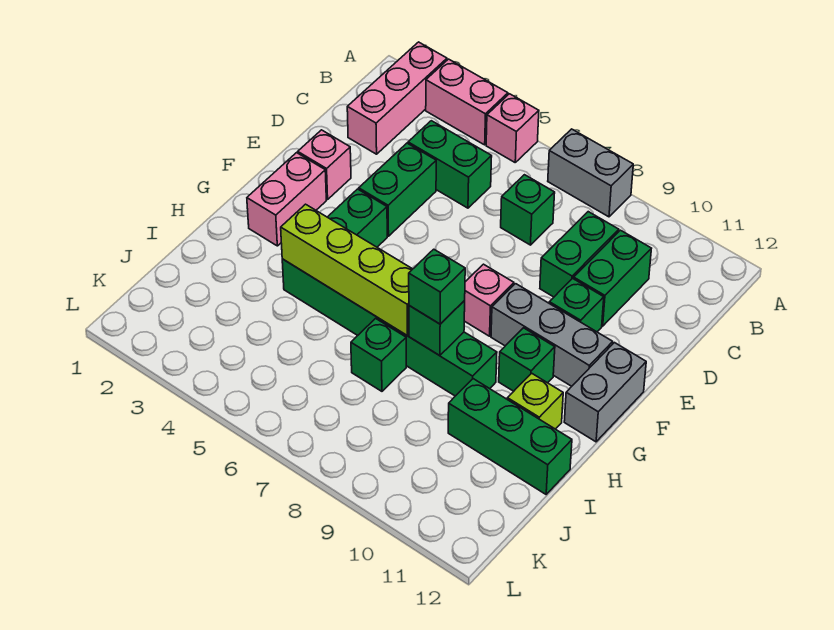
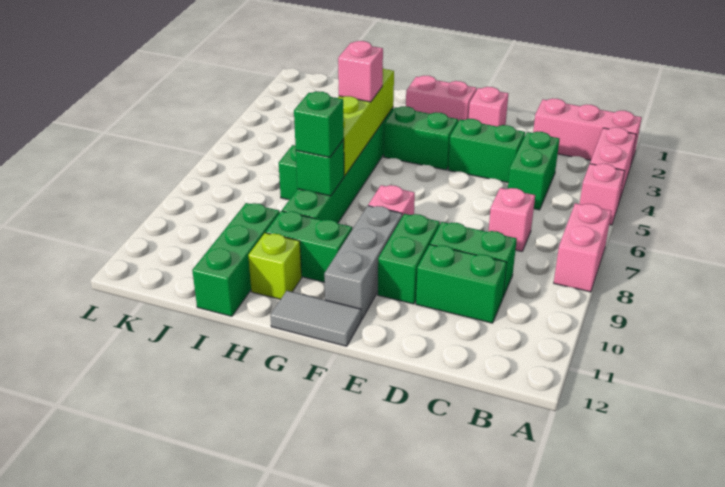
grey brick A7:A8 level 1 -> pink brick A7:A8 level 1
green brick C7 level 1 -> pink brick C7 level 1
green brick E10 level 1 -> green brick E9:E10 level 1
grey brick F12:G12 level 1 -> grey tile F12:G12 level 1
green brick G10 level 1 -> green brick G10:H10 level 1
none -> pink brick H5 level 3

